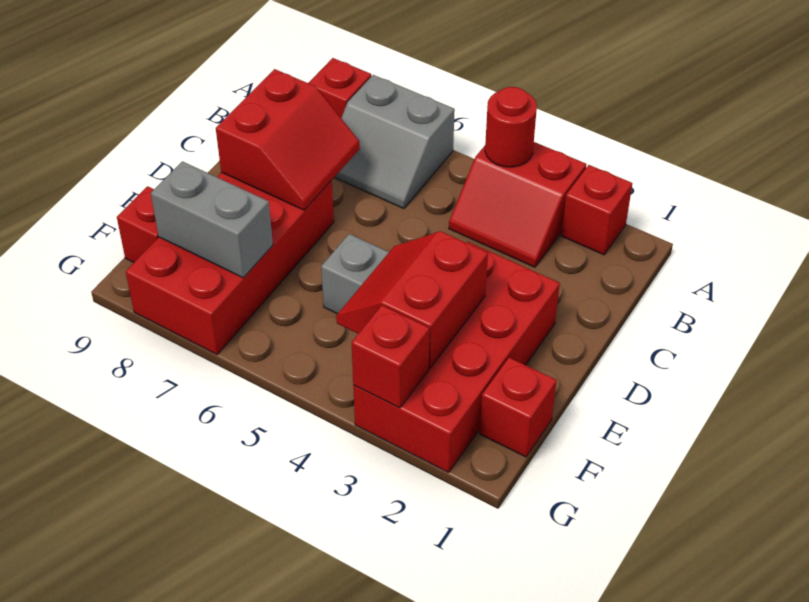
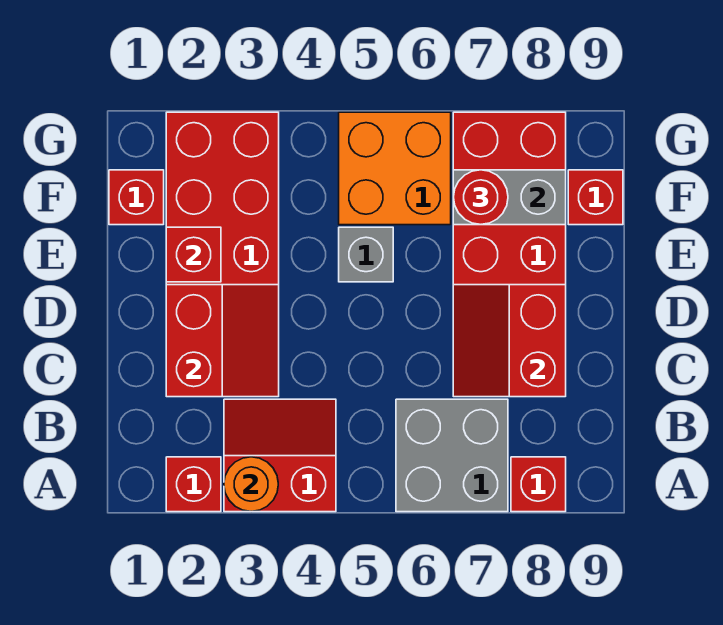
none -> orange round brick A3 level 2
red round brick A4 level 2 -> red round brick F7 level 3
grey slope A6:B7 level 1 top A -> grey brick A6:B7 level 1
red slope E3:F4 level 2 top 3 -> red slope C2:D3 level 2 top 2
none -> orange brick F5:G6 level 1
red brick G3 level 2 -> red brick E2 level 2

